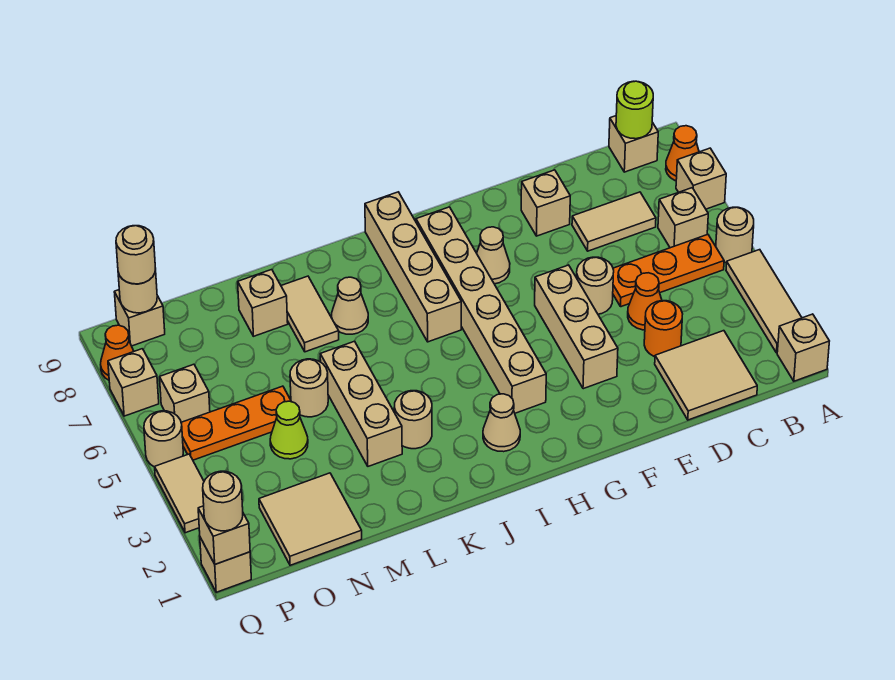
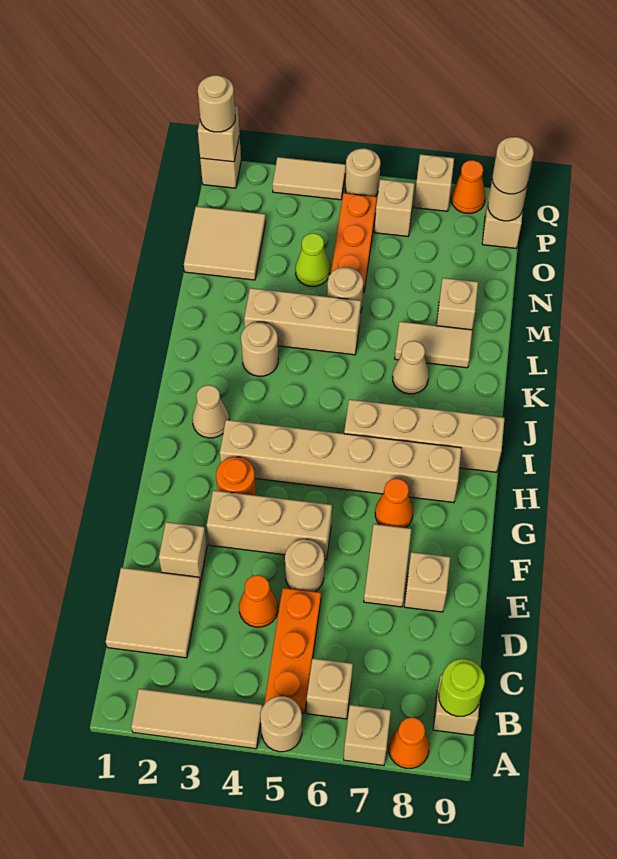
tan brick A1 level 1 -> tan brick E2 level 1
tan tile C7:D7 level 1 -> tan tile E7:F7 level 1
orange round brick D3 level 1 -> orange round brick G3 level 1
tan cone G7 level 1 -> orange cone G7 level 1

